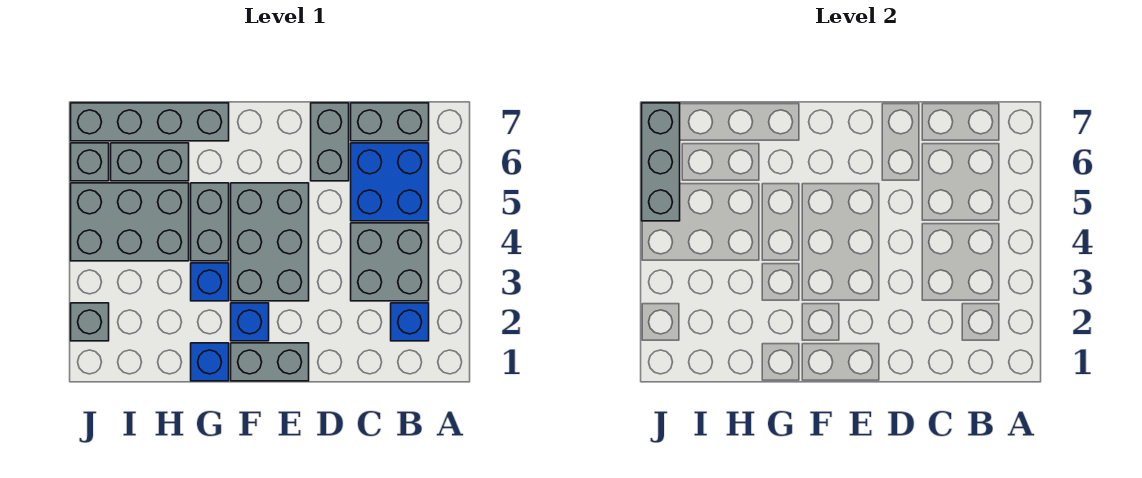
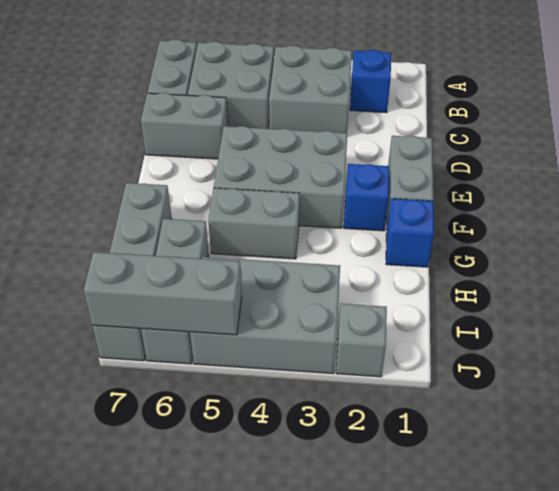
blue brick B5:C6 level 1 -> grey brick B5:C6 level 1
blue brick G3 level 1 -> none
grey brick H4:J5 level 1 -> grey brick I3:J5 level 1

